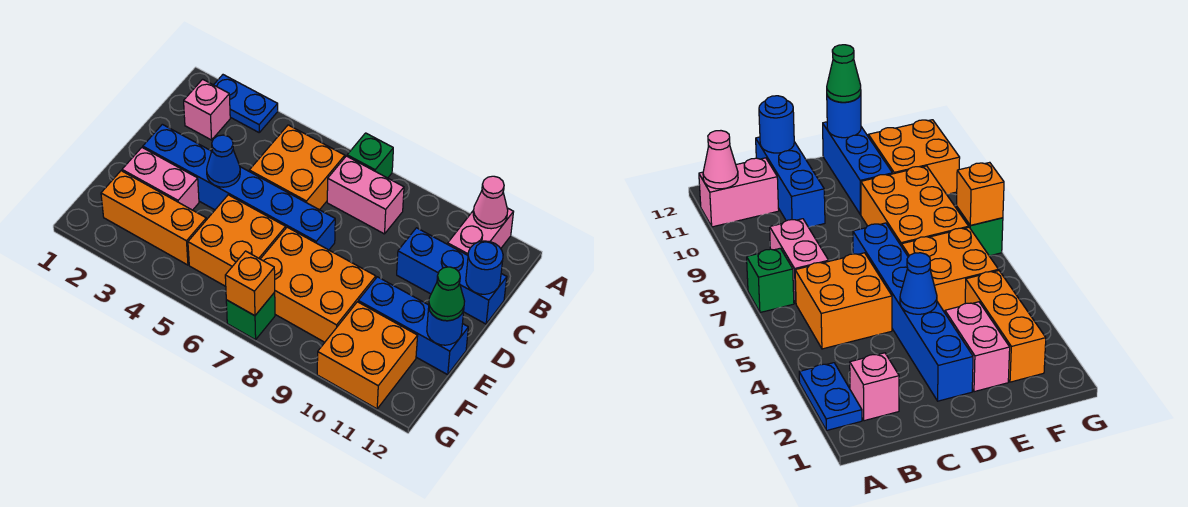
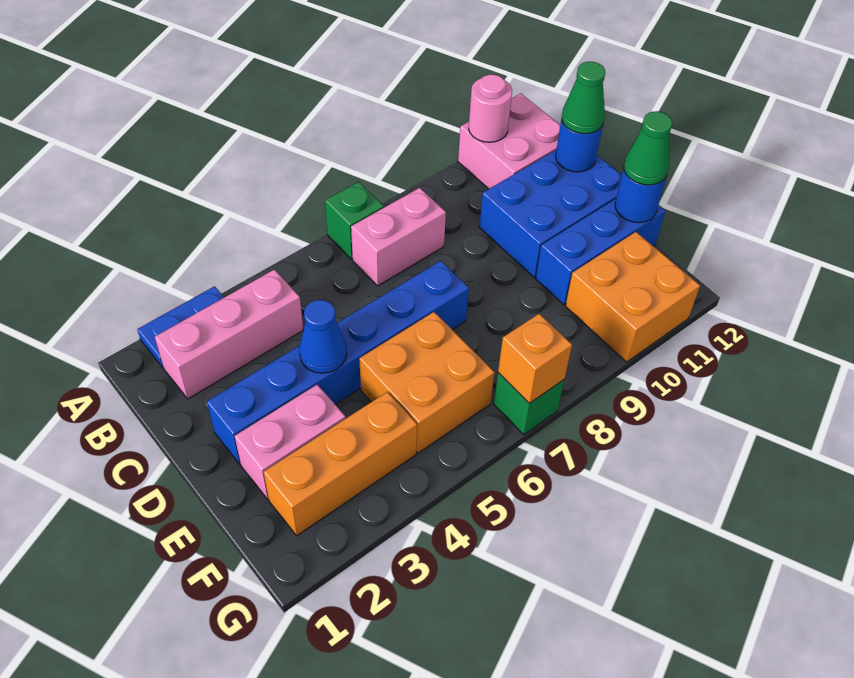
pink brick A11:B11 level 1 -> pink brick A11:B12 level 1
pink cone A11 level 2 -> pink round brick A11 level 2
pink brick B2 level 1 -> pink brick B2:B4 level 1
orange brick B5:C6 level 1 -> none
blue brick C10:C12 level 1 -> blue brick C10:D12 level 1
none -> green cone C12 level 3
orange brick E7:F9 level 1 -> none

